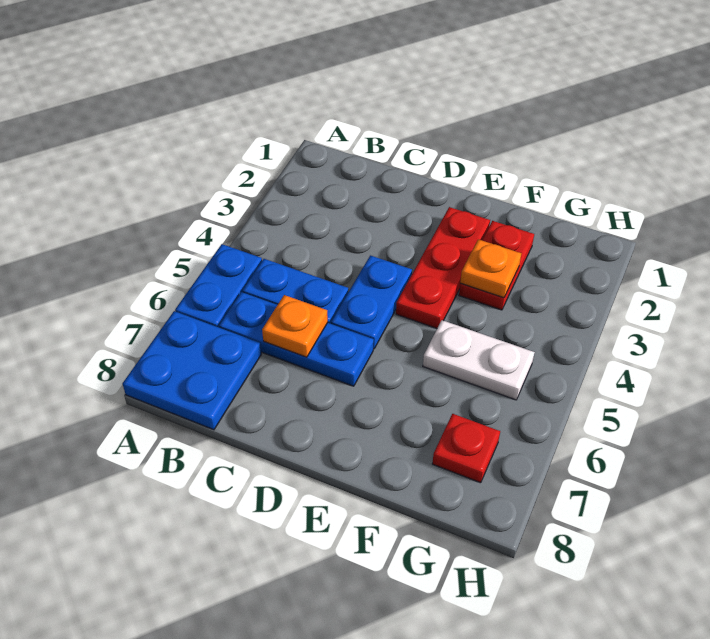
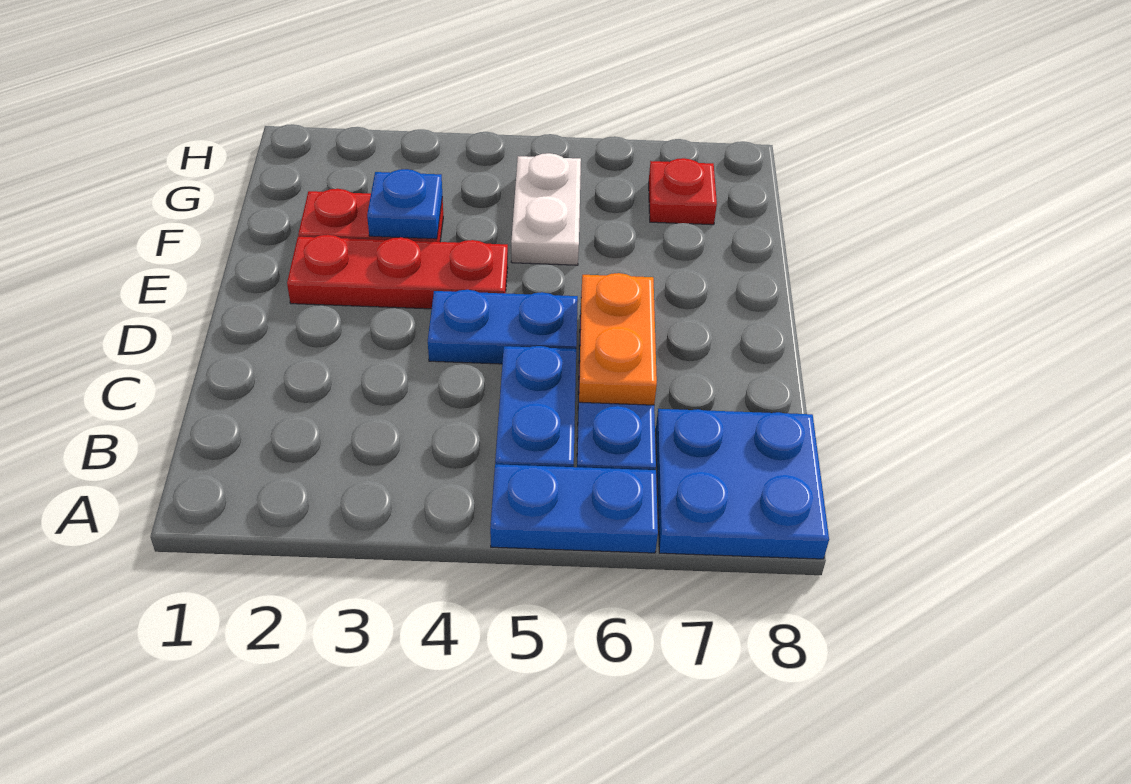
orange plate C6 level 2 -> orange plate C6:D6 level 2
orange plate F3 level 2 -> blue plate F3 level 2

